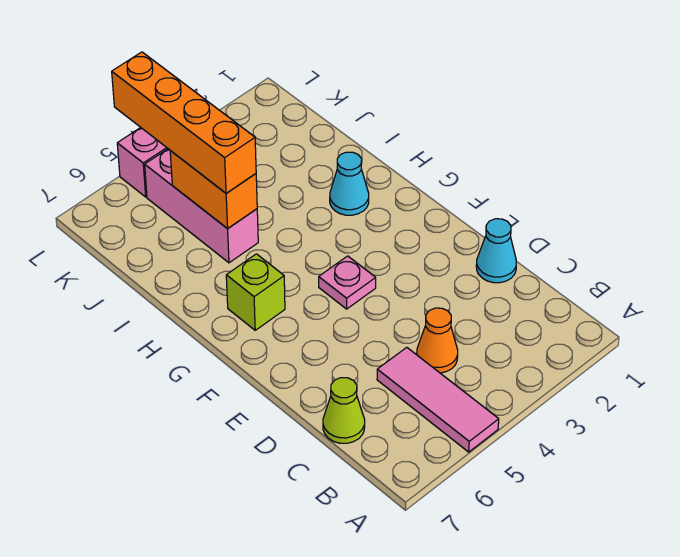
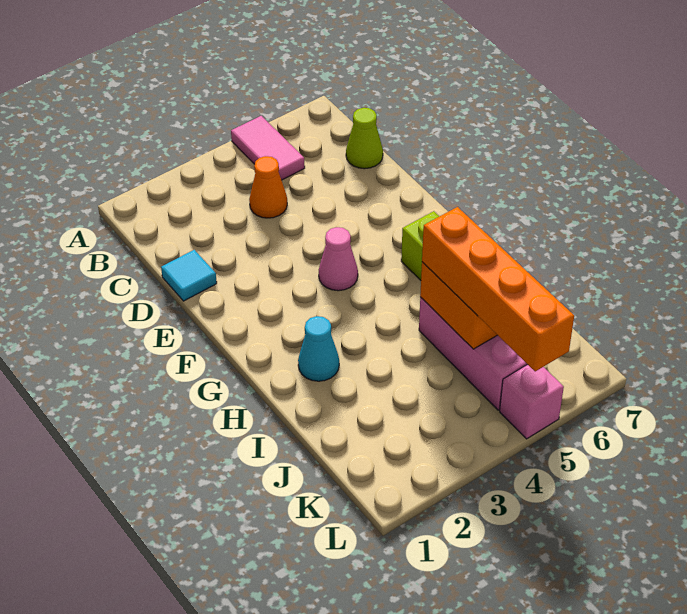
pink tile A5:C5 level 1 -> pink tile A5:B5 level 1
cyan cone D1 level 1 -> cyan tile D1 level 1
pink plate F4 level 1 -> pink cone F4 level 1

